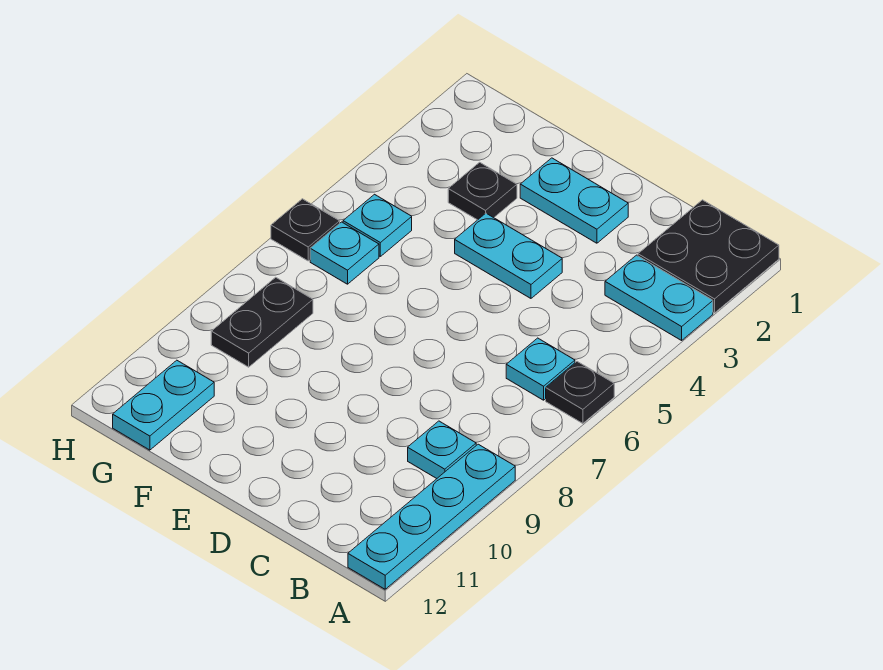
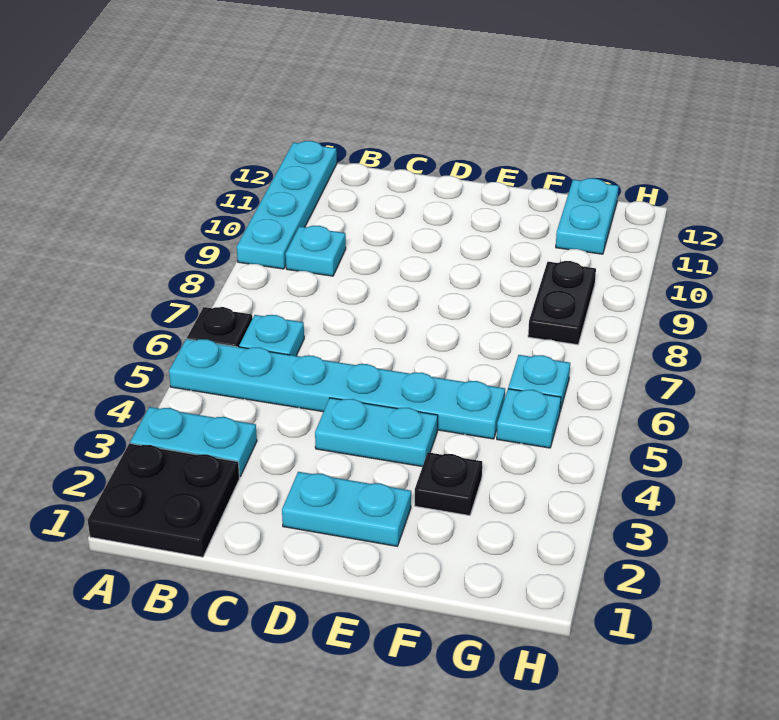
none -> cyan plate A5:F5 level 1
black plate H6 level 1 -> none

